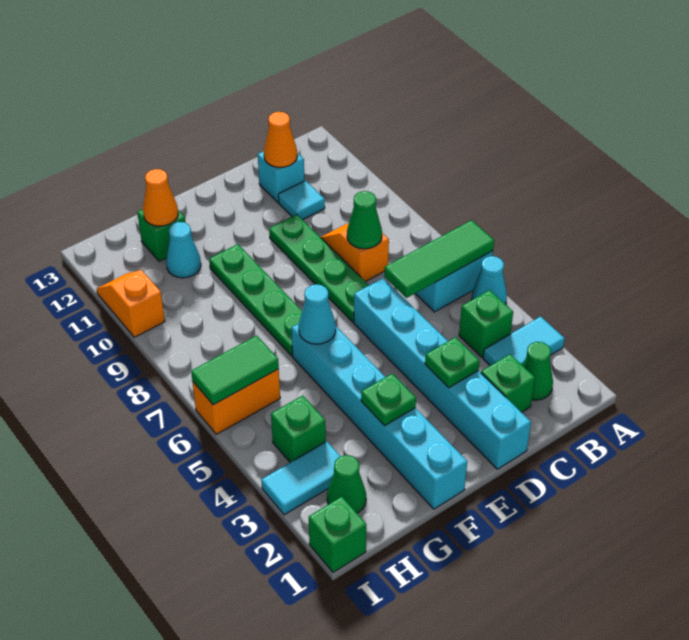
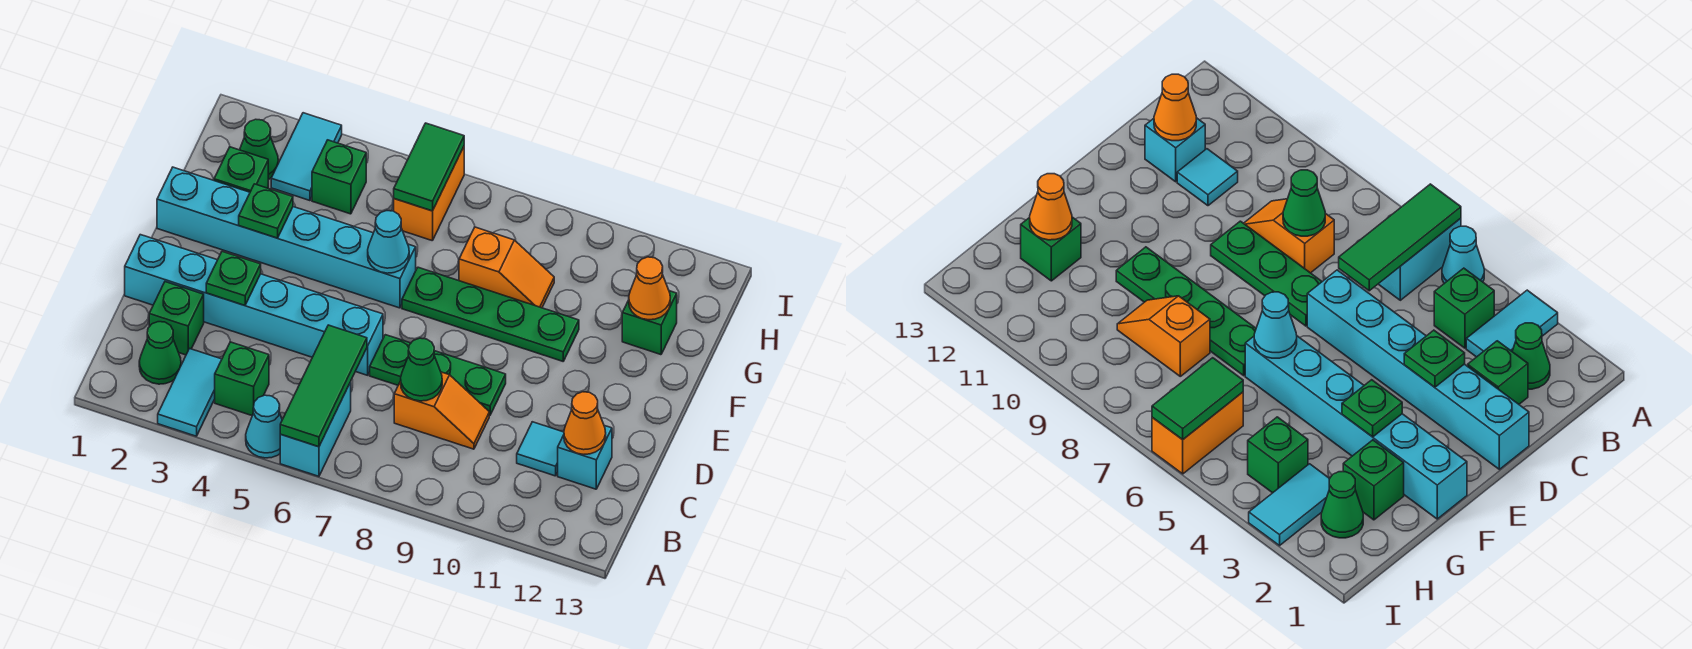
green plate D7:D10 level 1 -> green plate D7:D9 level 1
cyan cone G11 level 1 -> none
green brick I1 level 1 -> green brick G2 level 1
orange slope I10:I11 level 1 top 10 -> orange slope G8:G9 level 1 top 8

